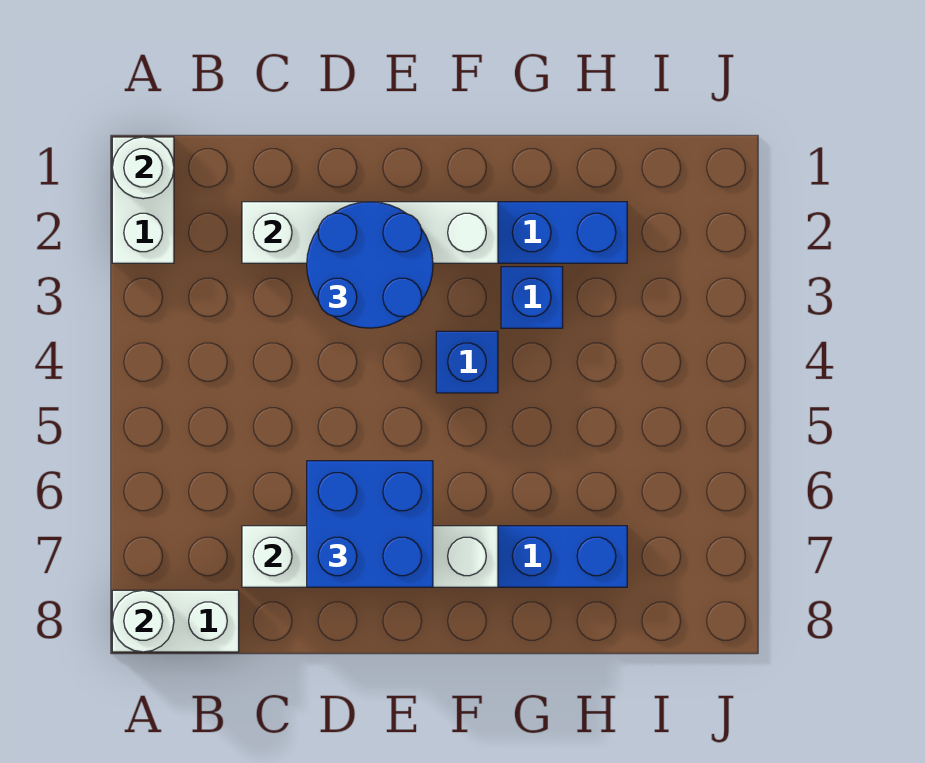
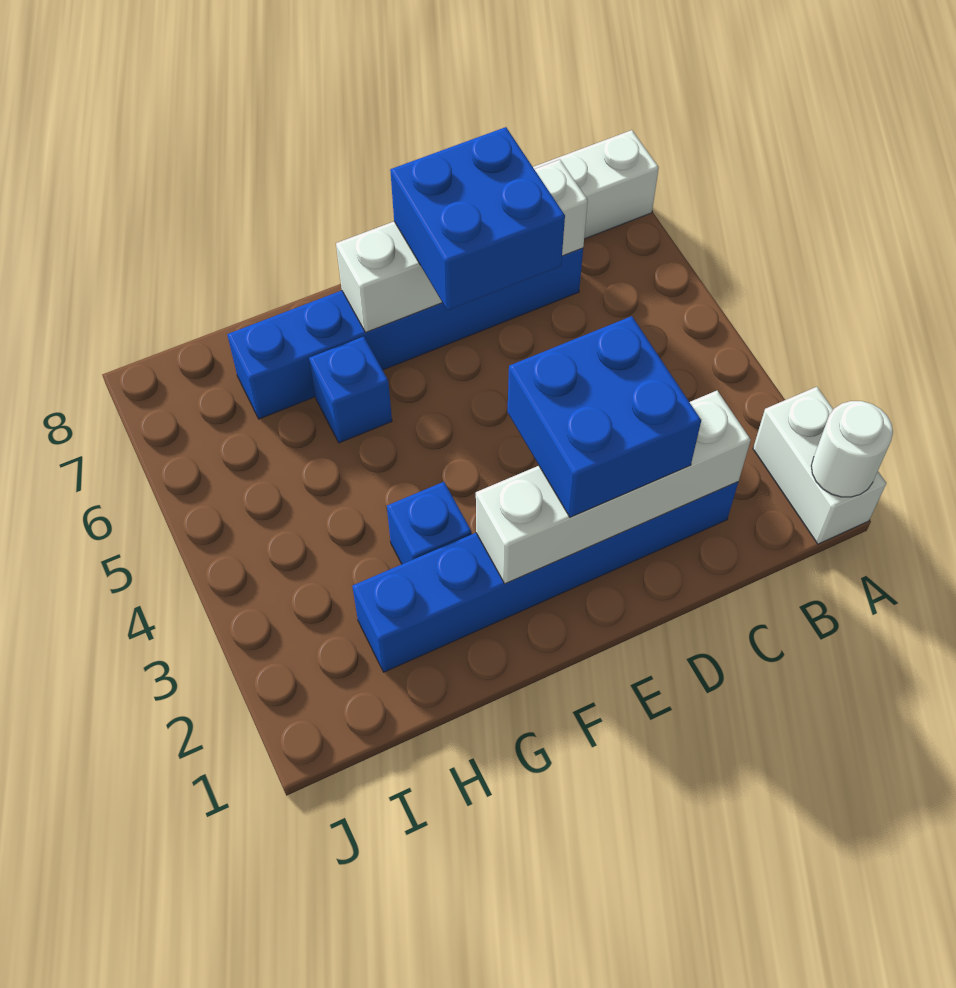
white round brick A8 level 2 -> none
blue round brick D2:E3 level 3 -> blue brick D2:E3 level 3
blue brick F4 level 1 -> blue brick G6 level 1

